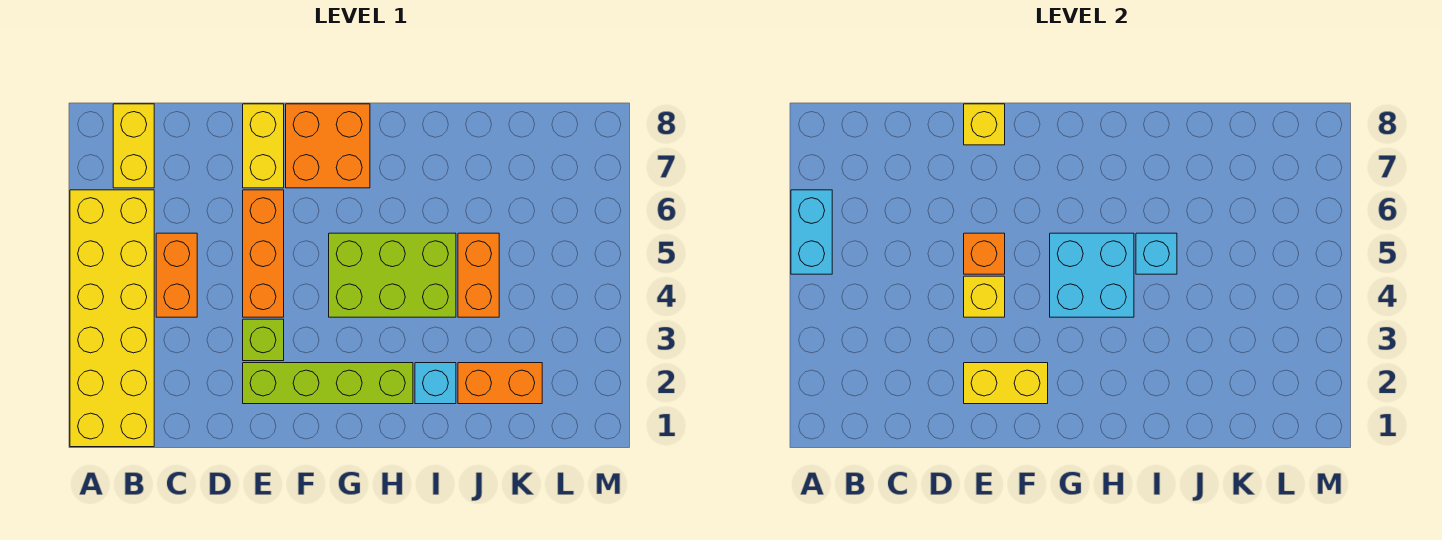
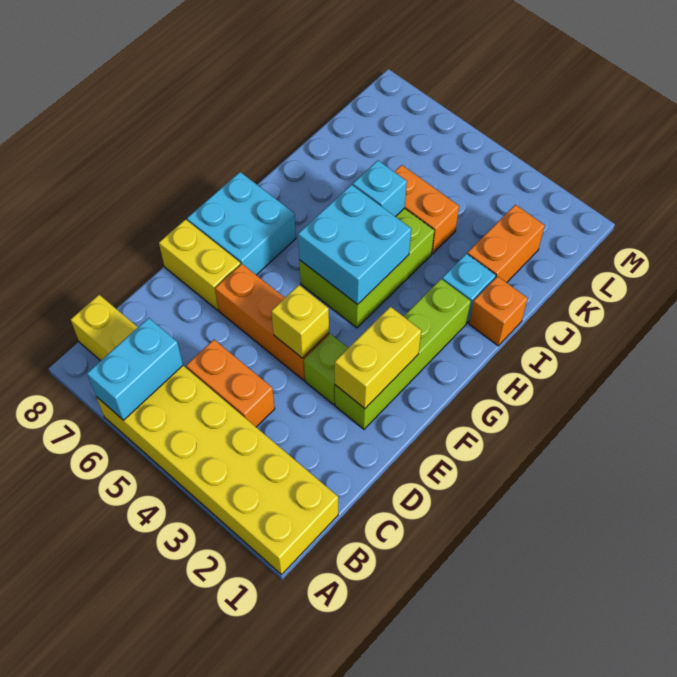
cyan brick A5:A6 level 2 -> cyan brick A6:B6 level 2
orange brick E5 level 2 -> orange brick I1 level 1
yellow brick E8 level 2 -> none
orange brick F7:G8 level 1 -> cyan brick F7:G8 level 1

